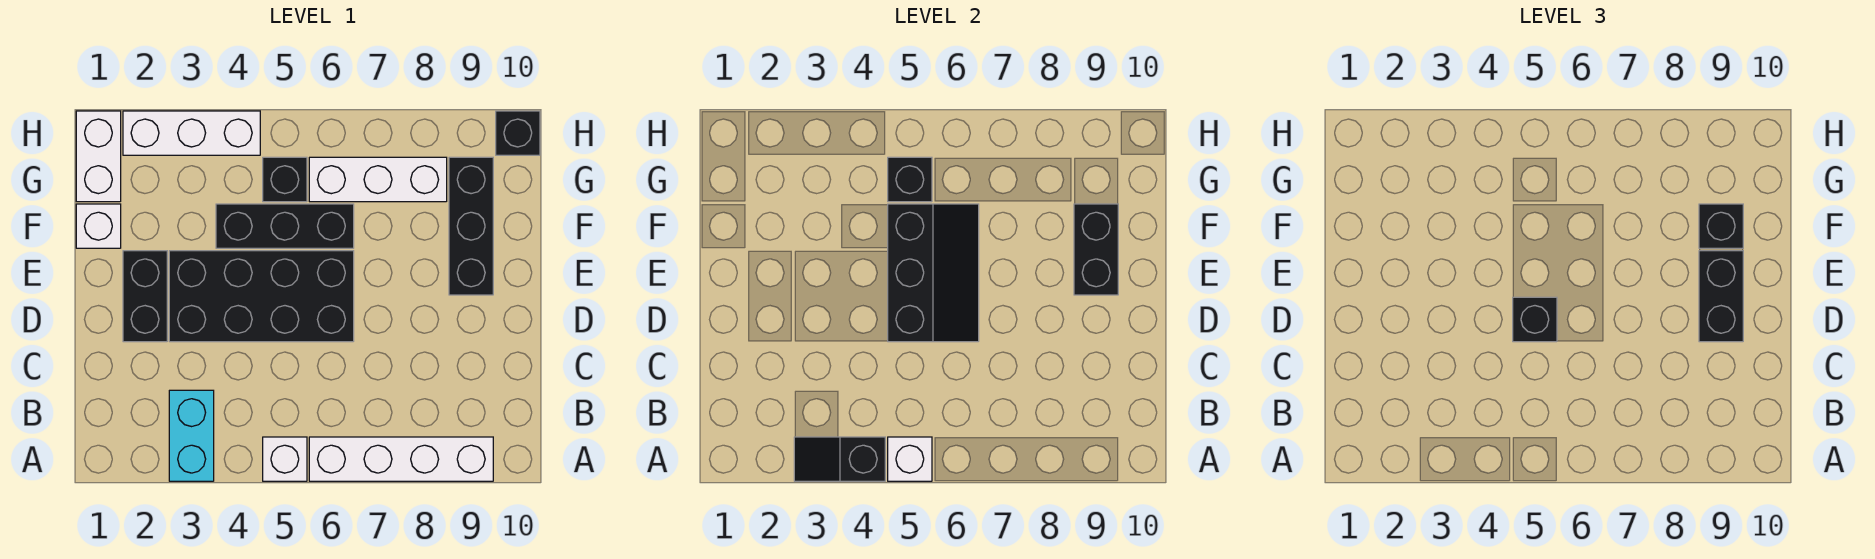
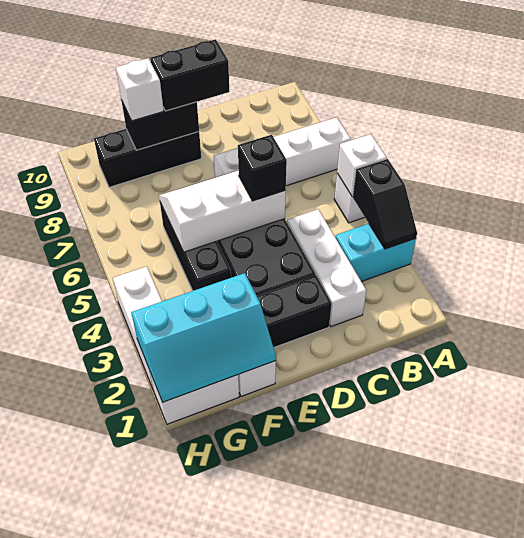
white brick A6:A9 level 1 -> white brick A7:D7 level 1
black slope D5:F6 level 2 top 5 -> white slope D5:F6 level 2 top 5
none -> cyan slope F1:H2 level 2 top 2
black brick F9 level 3 -> white brick F9 level 3
black brick G5 level 1 -> none
black brick G5 level 2 -> none
white brick G6:G8 level 1 -> white brick C2:C4 level 1
black brick H10 level 1 -> none

